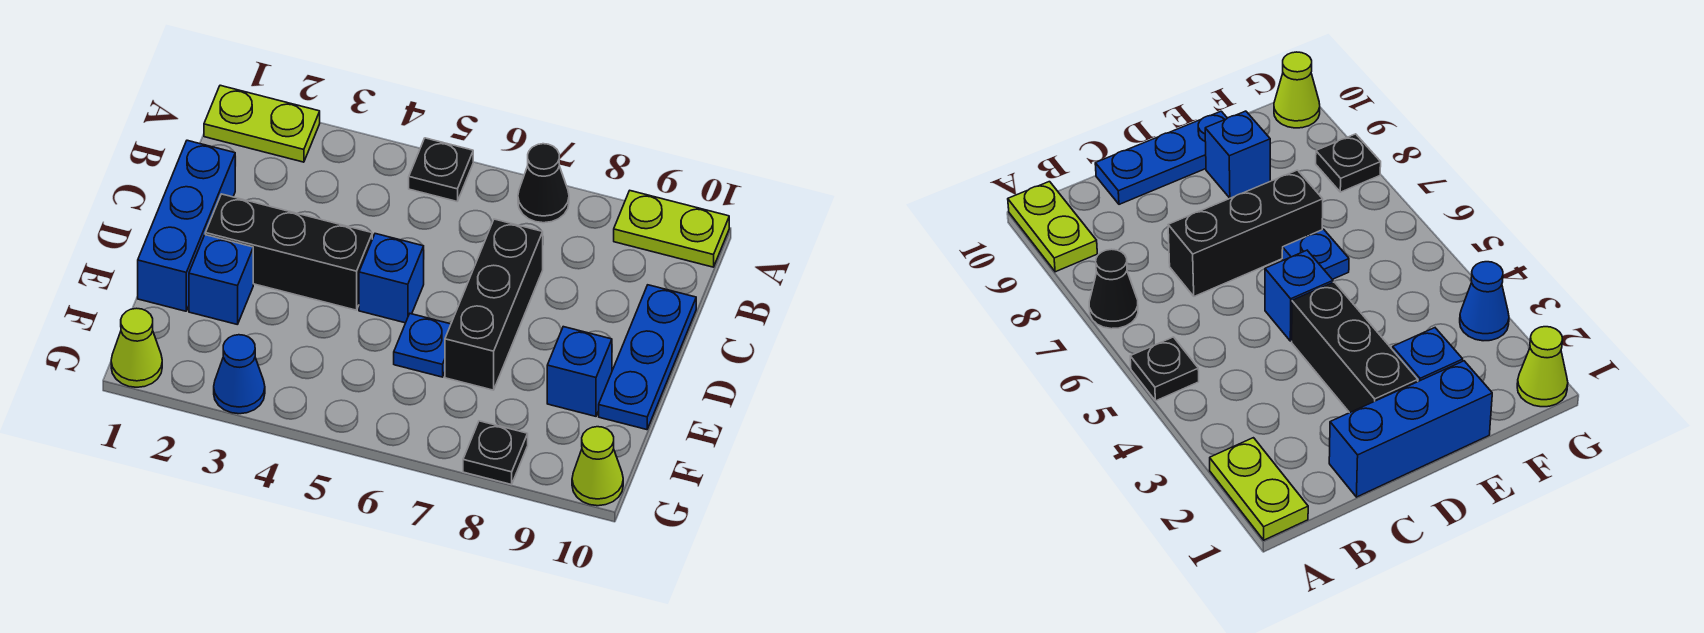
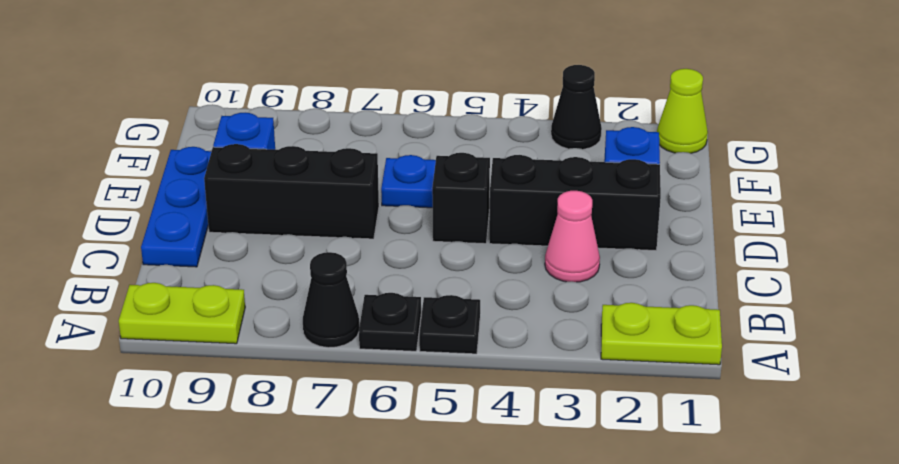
blue brick C1:E1 level 1 -> none
none -> pink cone C3 level 1
black brick C7:E7 level 1 -> black brick D7:D9 level 1
blue brick D5 level 1 -> black brick D5 level 1
blue cone G3 level 1 -> black cone G3 level 1
black plate G8 level 1 -> black plate A6 level 1
lime cone G10 level 1 -> none

